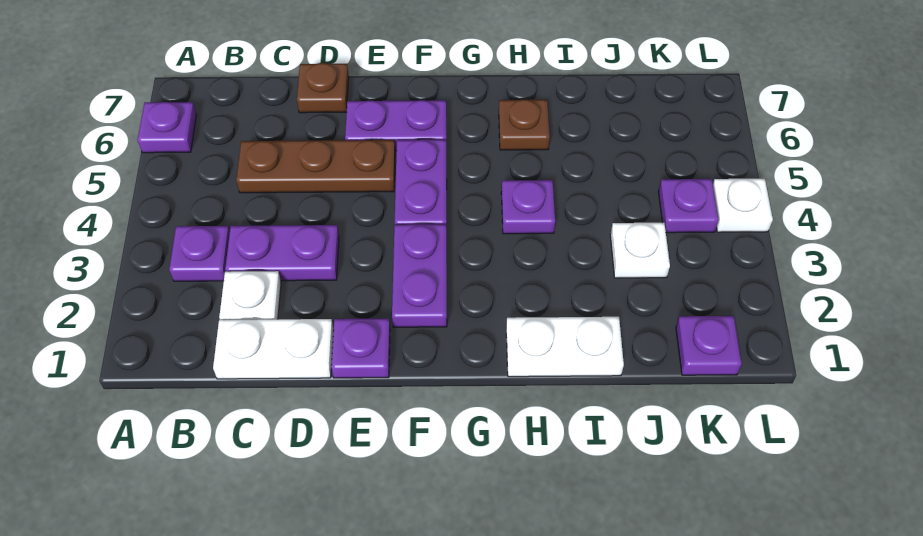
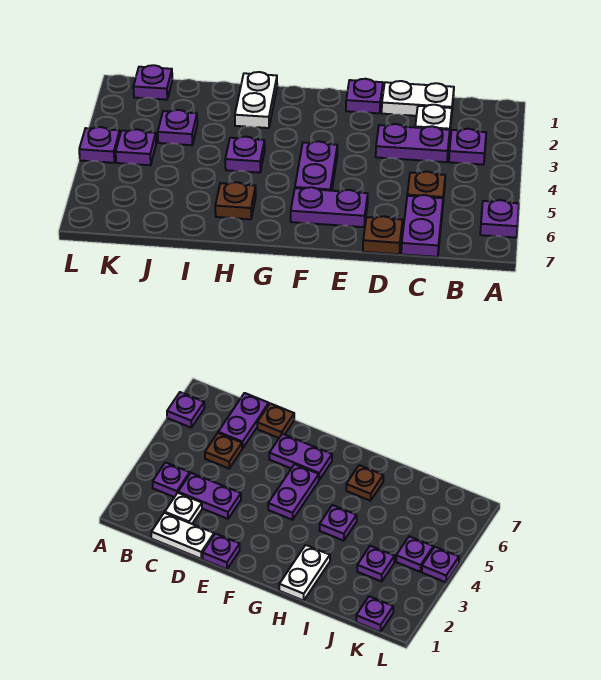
brown plate C5:E5 level 1 -> brown plate C5 level 1
purple plate F2:F3 level 1 -> purple plate C6:C7 level 1
white plate H1:I1 level 1 -> white plate H1:H2 level 1
white plate J3 level 1 -> purple plate J3 level 1
white plate L4 level 1 -> purple plate L4 level 1

